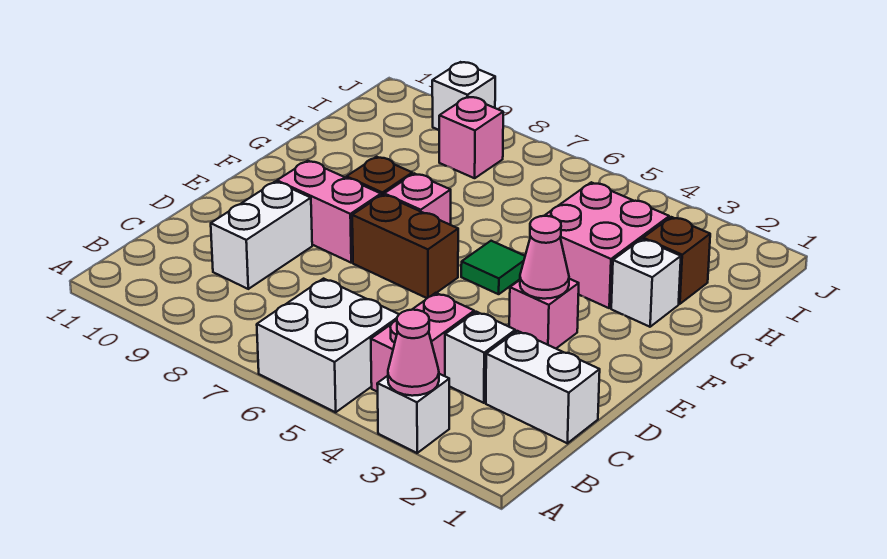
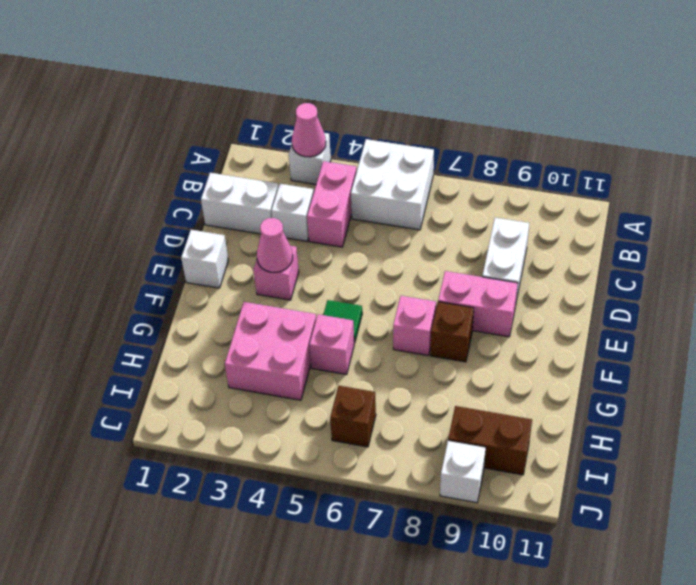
brown brick E6:E7 level 1 -> brown brick I9:I10 level 1
white brick G2 level 1 -> white brick E1 level 1
brown brick H2 level 1 -> brown brick I6 level 1
pink brick I8 level 1 -> pink brick G5 level 1

